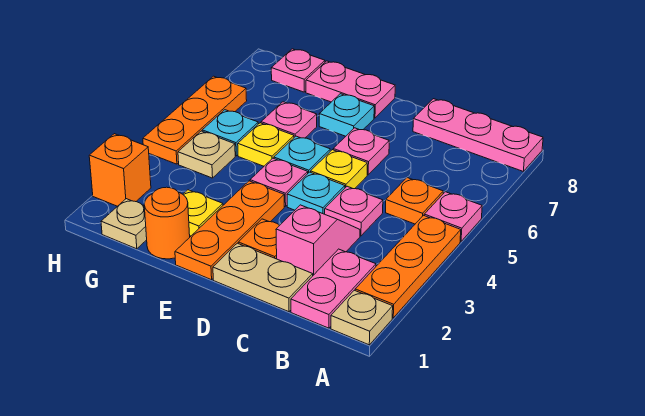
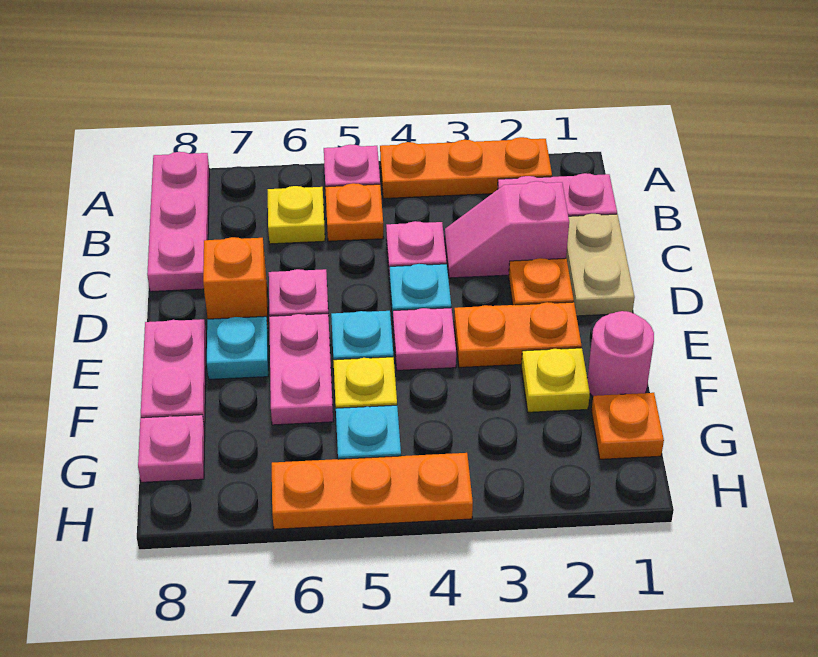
tan plate A1 level 1 -> none
yellow plate D5 level 1 -> yellow plate B6 level 1
orange plate E1:E3 level 1 -> orange plate E2:E3 level 1
orange round brick F1 level 1 -> pink round brick F1 level 1
pink plate F6 level 1 -> pink plate E6:F6 level 1
tan plate G1 level 1 -> orange plate G1 level 1
tan plate G4 level 1 -> none
orange brick H2 level 1 -> orange brick D7 level 1

